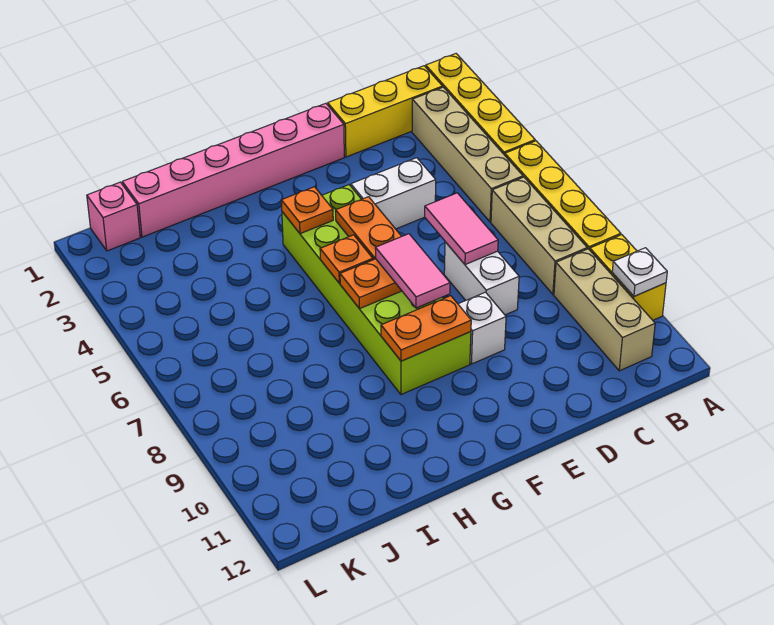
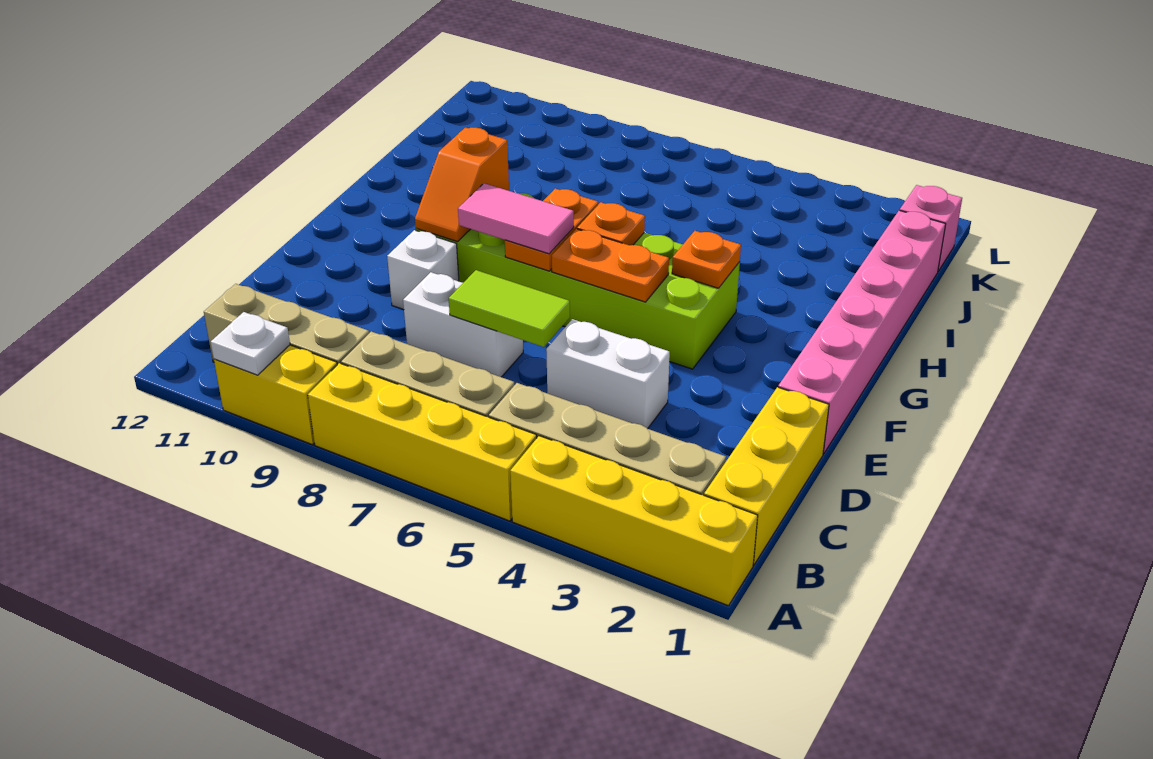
white brick D4:E4 level 1 -> white brick D4:D5 level 1
pink tile D6:D7 level 2 -> lime tile D6:D7 level 2
orange plate F9:G9 level 2 -> orange slope F9:G9 level 2 top G

